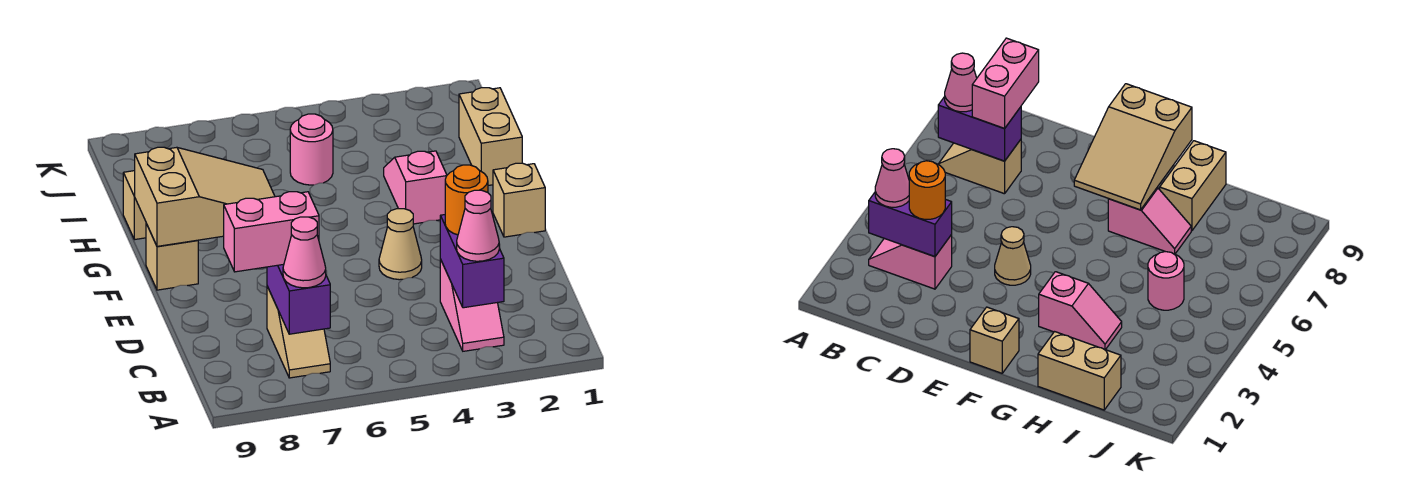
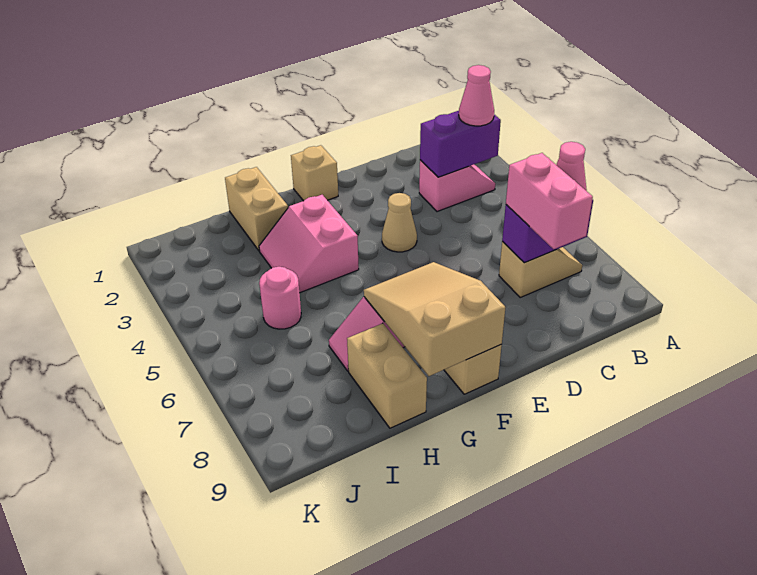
orange round brick C3 level 3 -> none
pink slope G3:H3 level 1 top G -> pink slope G3:H4 level 1 top G
tan brick H1:I1 level 1 -> tan brick H1:H2 level 1

